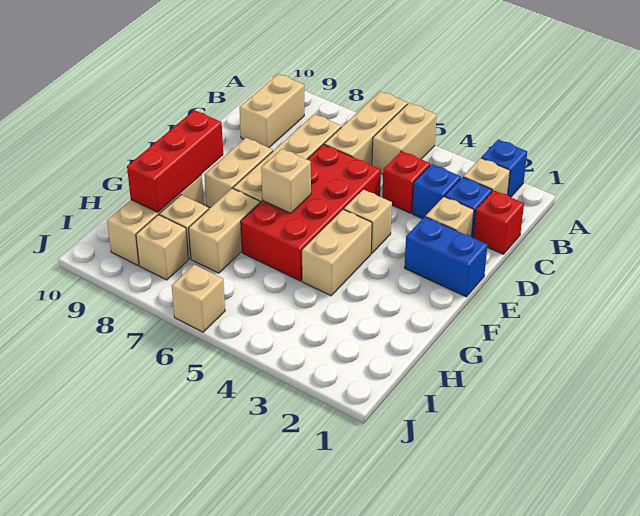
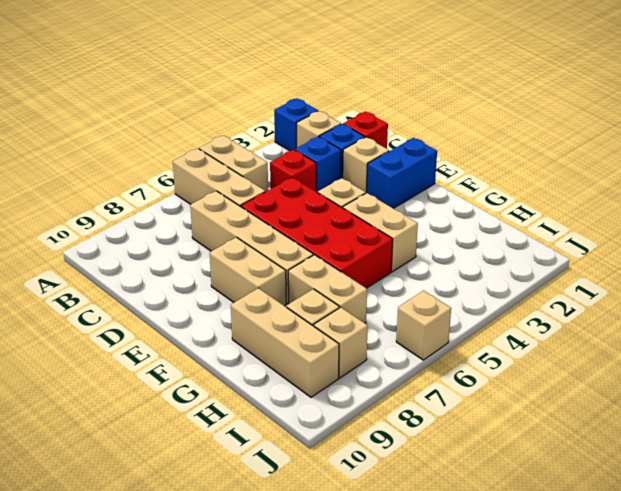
tan brick B9:C9 level 1 -> none
tan brick F6 level 2 -> none
red brick F9:H9 level 2 -> none

